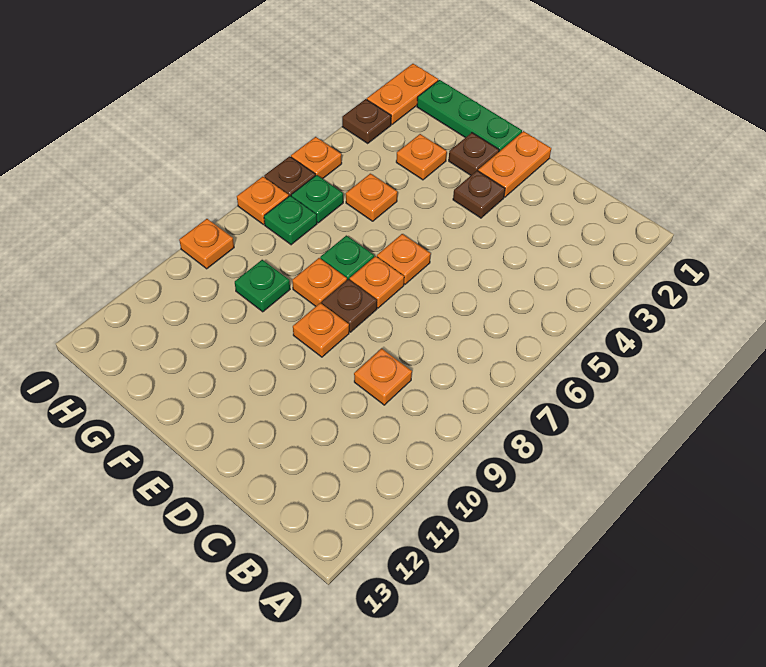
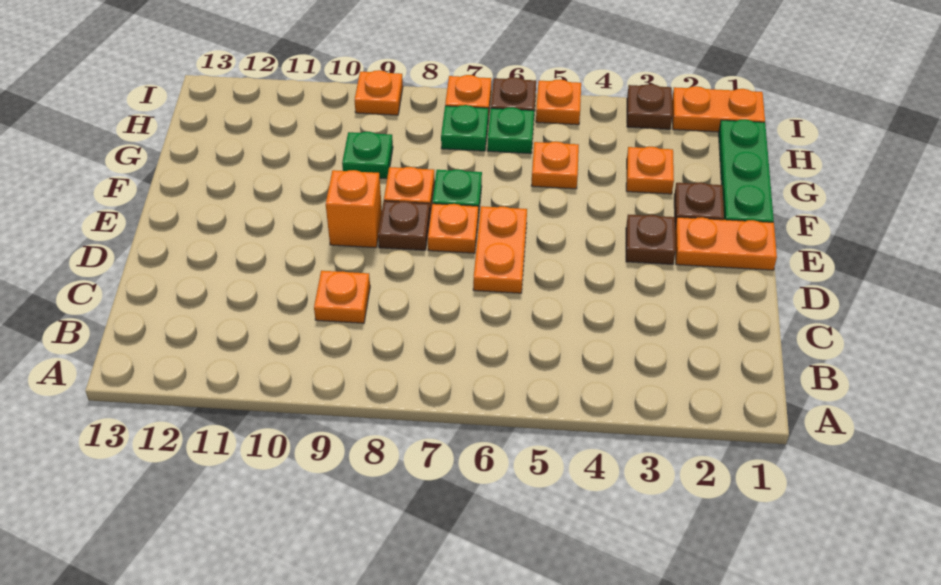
orange plate E6 level 1 -> orange plate D6:E6 level 1
orange plate E9 level 1 -> orange brick E9 level 1

